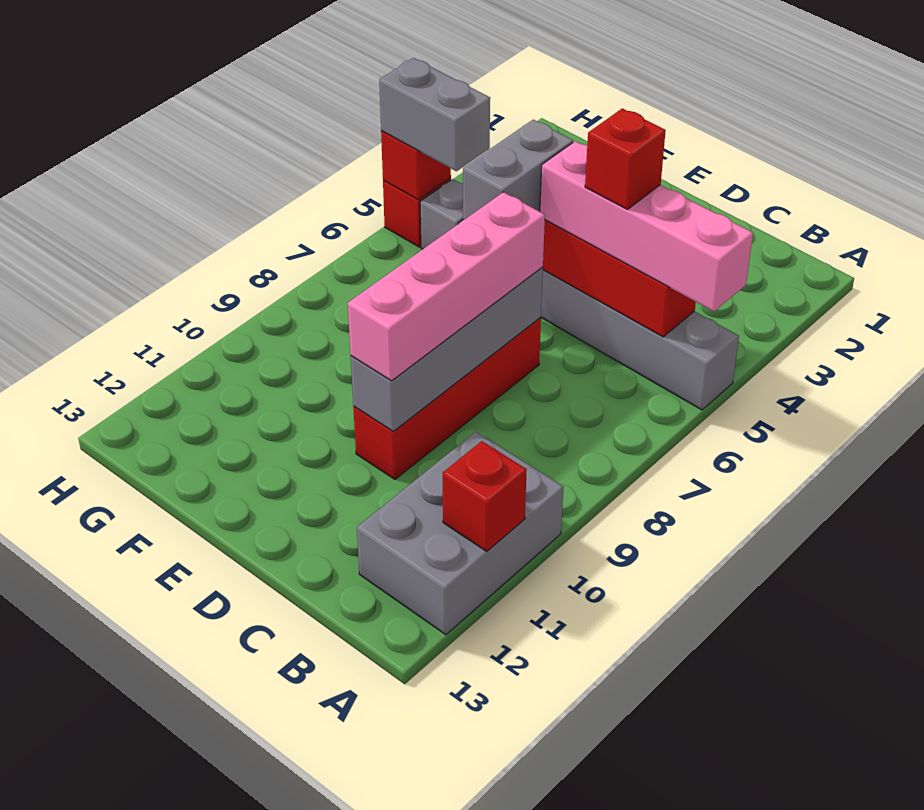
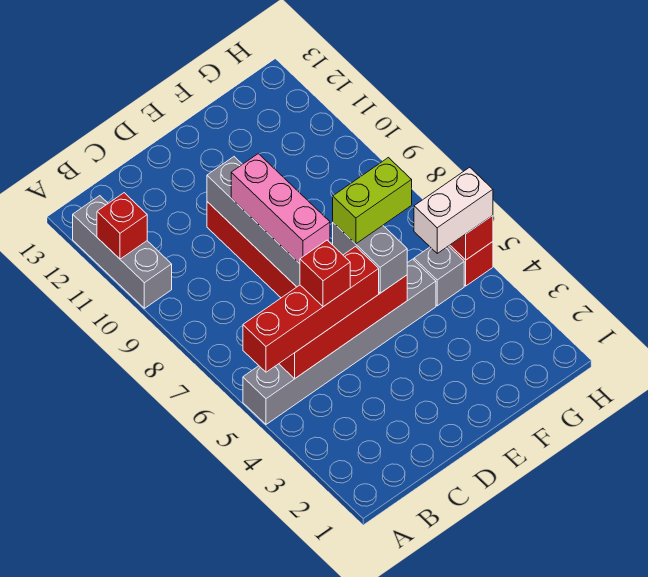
pink brick A5:D5 level 3 -> red brick A5:D5 level 3
grey brick A10:B12 level 1 -> grey brick A10:A12 level 1
pink brick D7:D10 level 3 -> pink brick D7:D9 level 3
none -> lime brick E6:F6 level 4
grey brick G5:H5 level 3 -> white brick G5:H5 level 3

